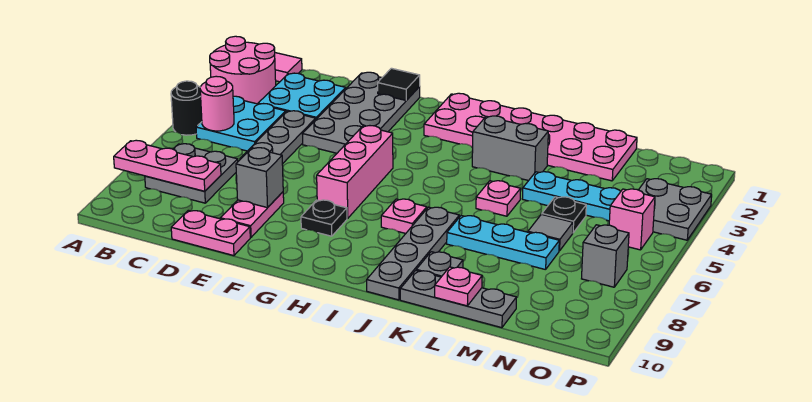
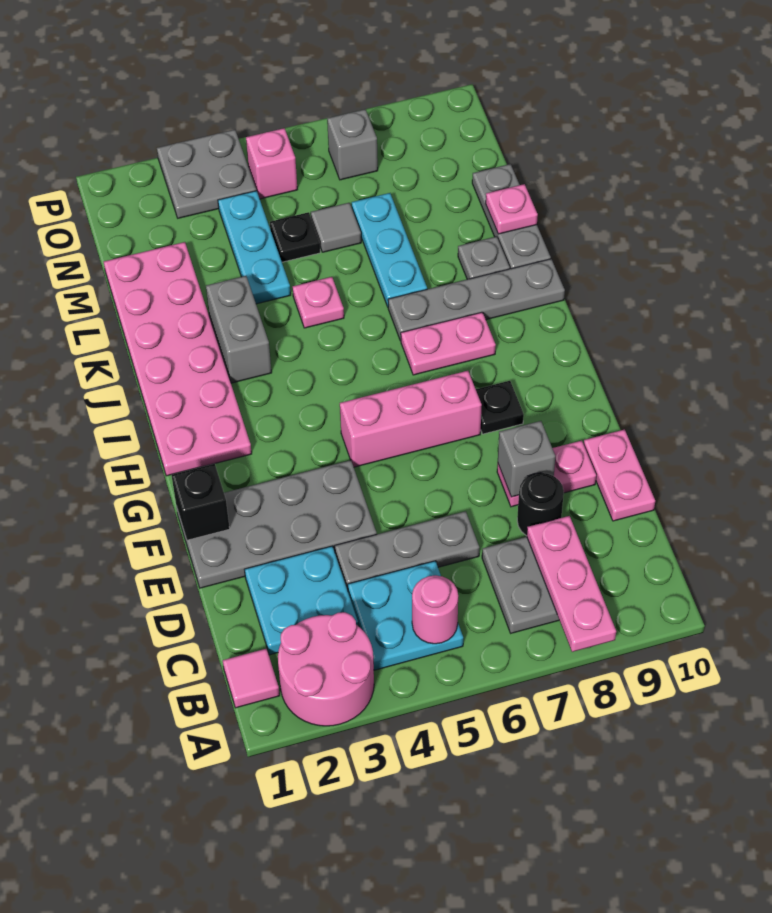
black round brick A5 level 1 -> black round brick D8 level 1
black tile F1 level 2 -> black brick F1 level 2
pink plate I7 level 1 -> pink plate I7:I8 level 1

